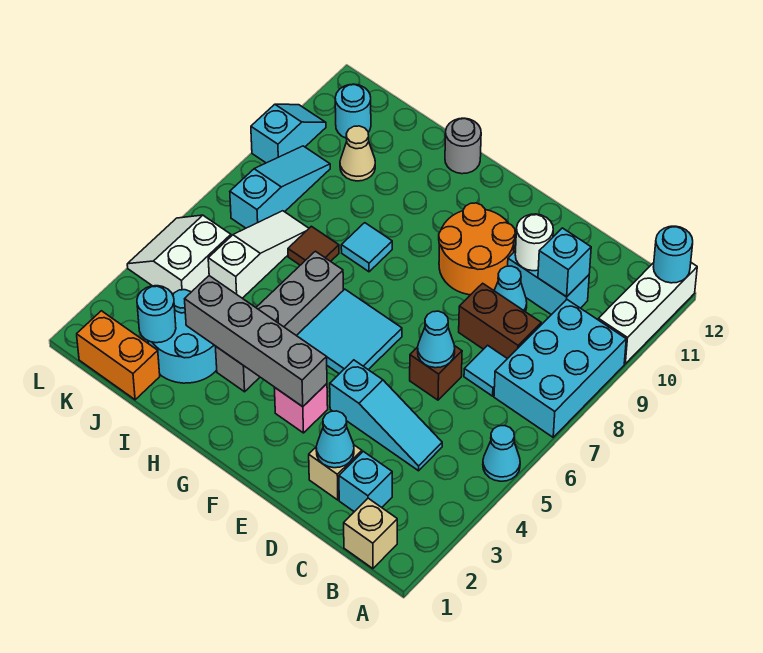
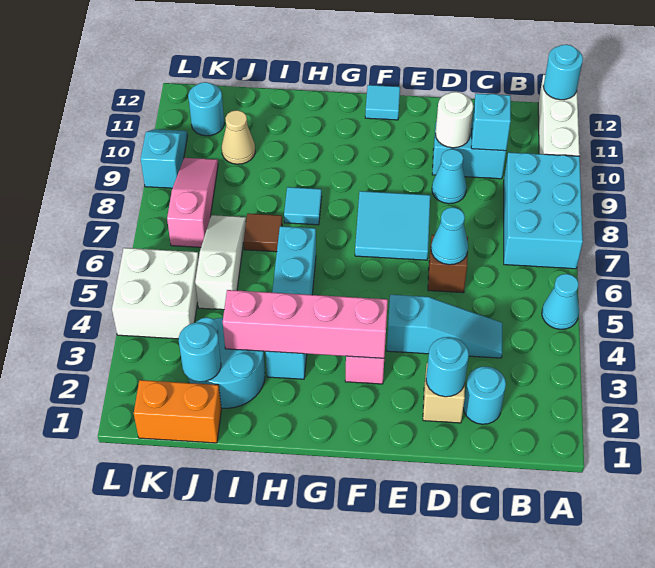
tan brick B1 level 1 -> none
cyan brick C2 level 1 -> cyan round brick C2 level 1
cyan tile C7 level 1 -> cyan tile F12 level 1
brown brick C8:D8 level 1 -> none
cyan cone D2 level 2 -> cyan round brick D2 level 2
orange round brick E9:F10 level 1 -> none
grey brick F3:I3 level 2 -> pink brick F3:I3 level 2
cyan tile F5:G6 level 1 -> cyan tile E7:F8 level 1
grey brick H3:H6 level 1 -> cyan brick H3:H6 level 1
grey round brick H12 level 1 -> none
white slope K4:L5 level 1 top K -> white brick K4:L5 level 1
cyan slope K7:K9 level 1 top 7 -> pink slope K7:K9 level 1 top 7

